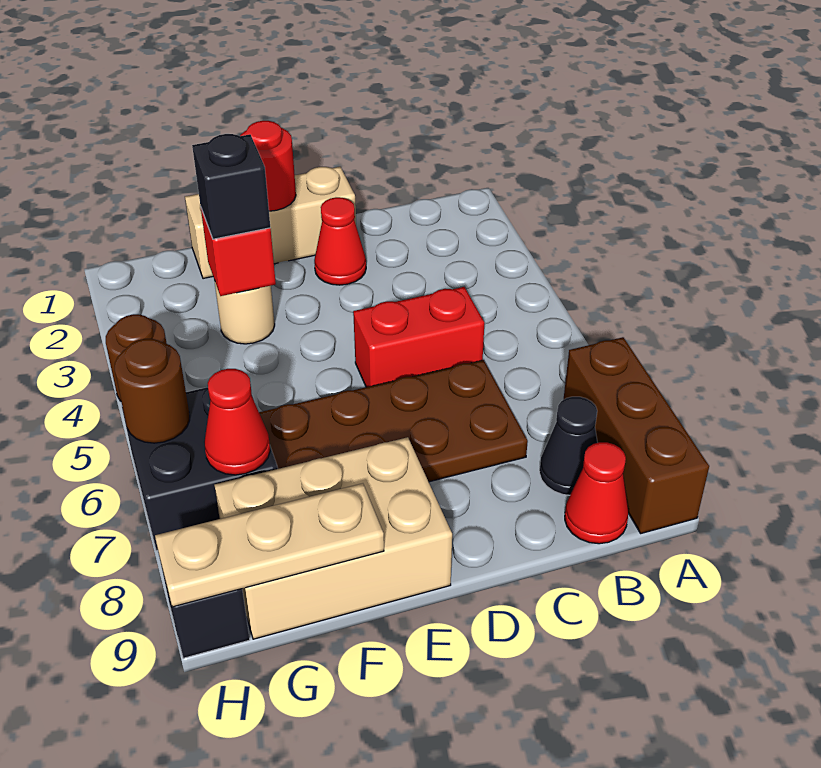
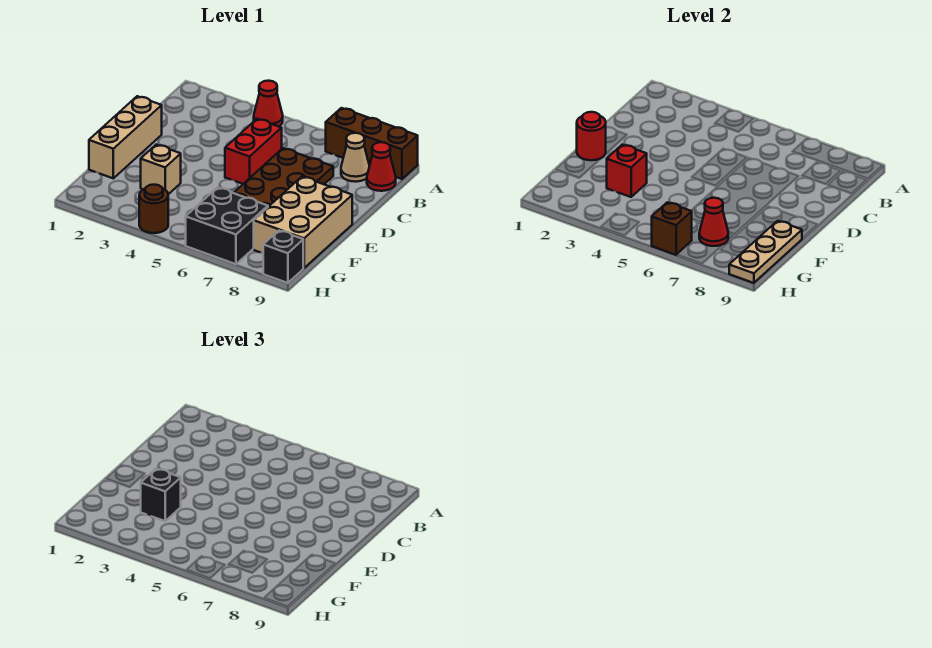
black cone B8 level 1 -> tan cone B8 level 1
red cone D2 level 1 -> red cone A4 level 1
tan round brick F3 level 1 -> tan brick F3 level 1
brown round brick H6 level 2 -> brown brick H6 level 2

